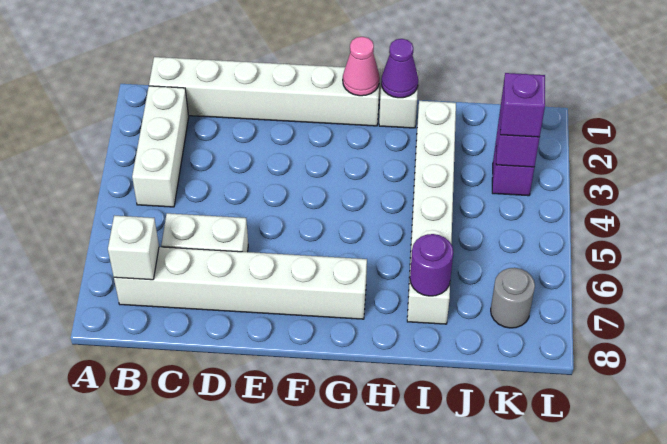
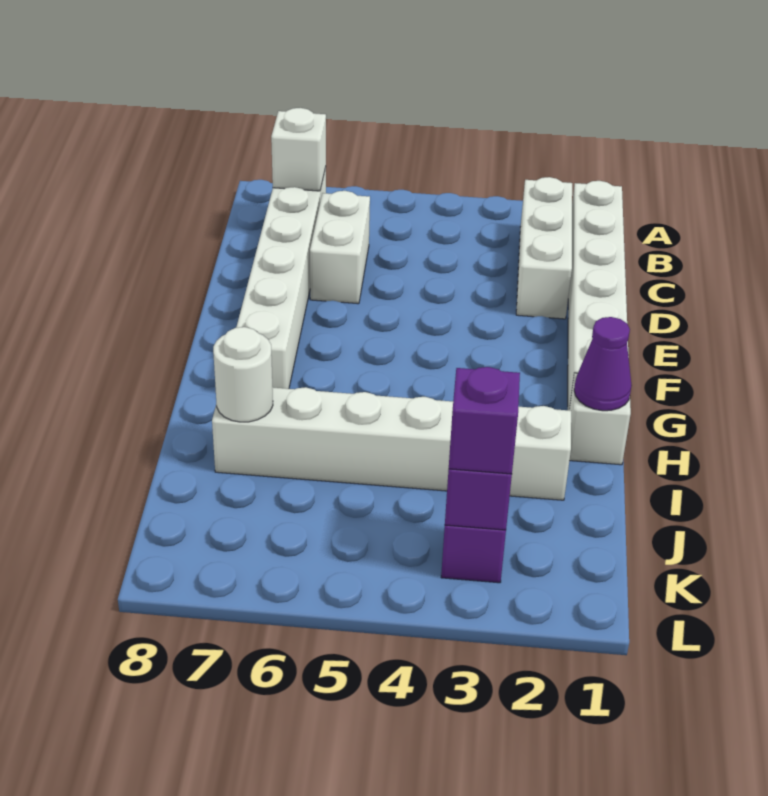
white brick B2:B4 level 1 -> white brick B2:D2 level 1
pink cone G1 level 2 -> none
purple round brick I7 level 2 -> white round brick I7 level 2
grey round brick K7 level 1 -> none

